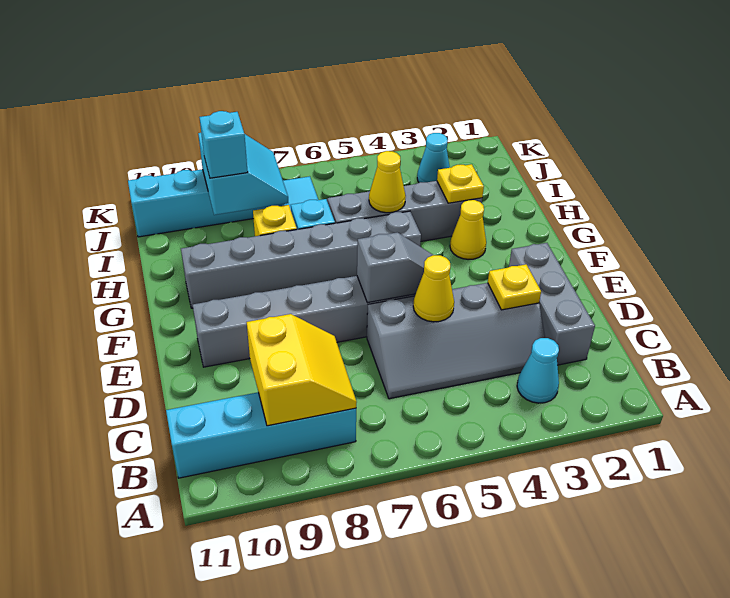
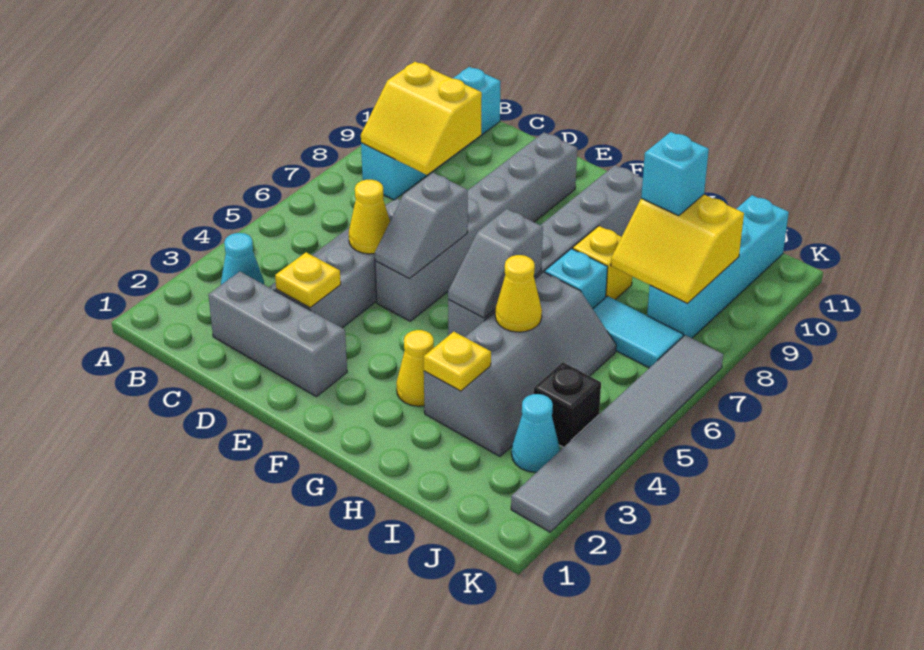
none -> grey slope G5:G6 level 2 top 6
cyan slope I8:J9 level 2 top 9 -> yellow slope I8:J9 level 2 top 9
none -> black brick J4 level 1
none -> grey tile K2:K7 level 1

